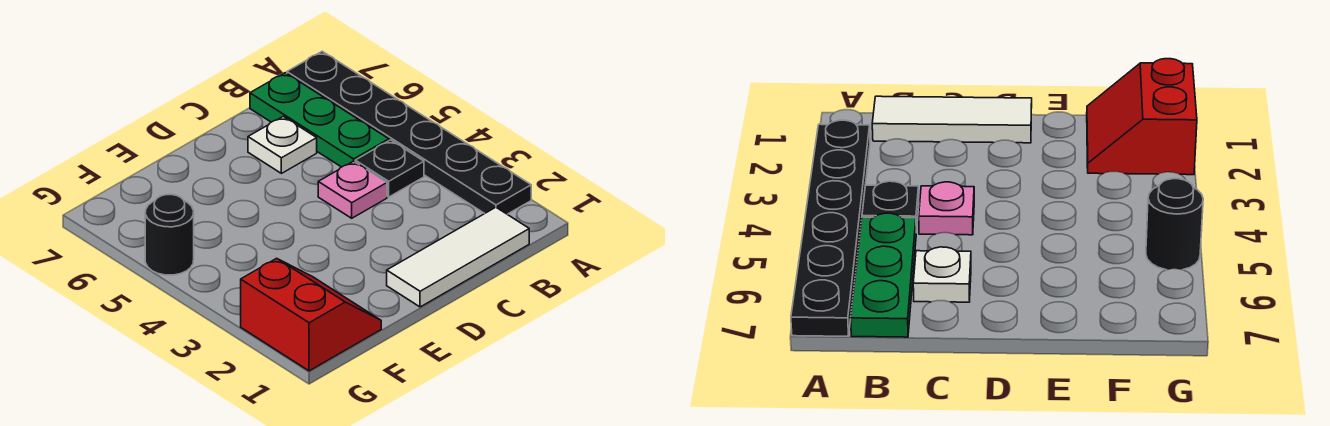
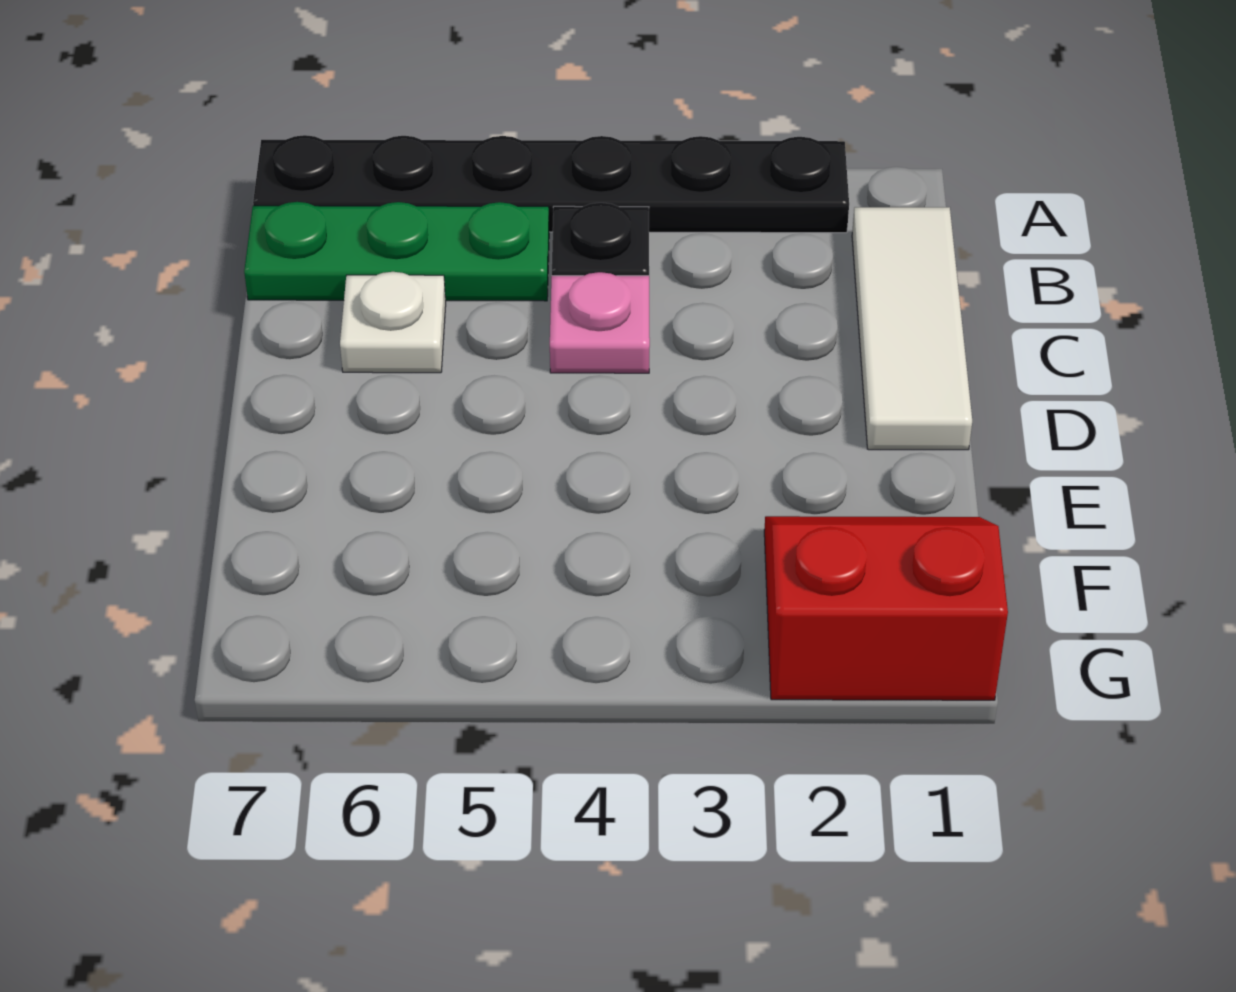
black round brick G5 level 1 -> none

